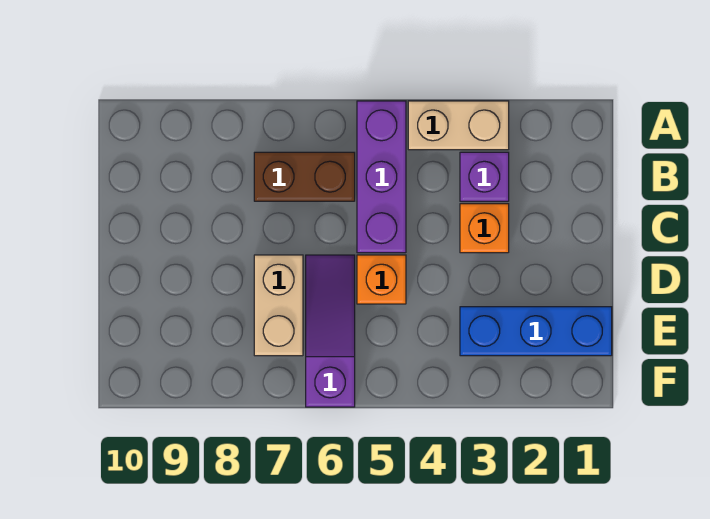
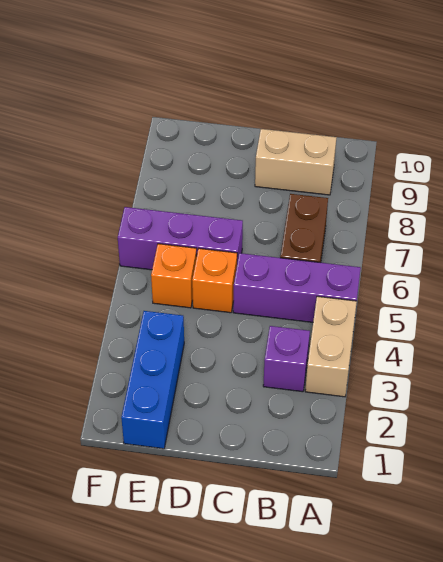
orange brick C3 level 1 -> orange brick E5 level 1
purple slope D6:F6 level 1 top F -> purple brick D6:F6 level 1
tan brick D7:E7 level 1 -> tan brick B9:C9 level 1

